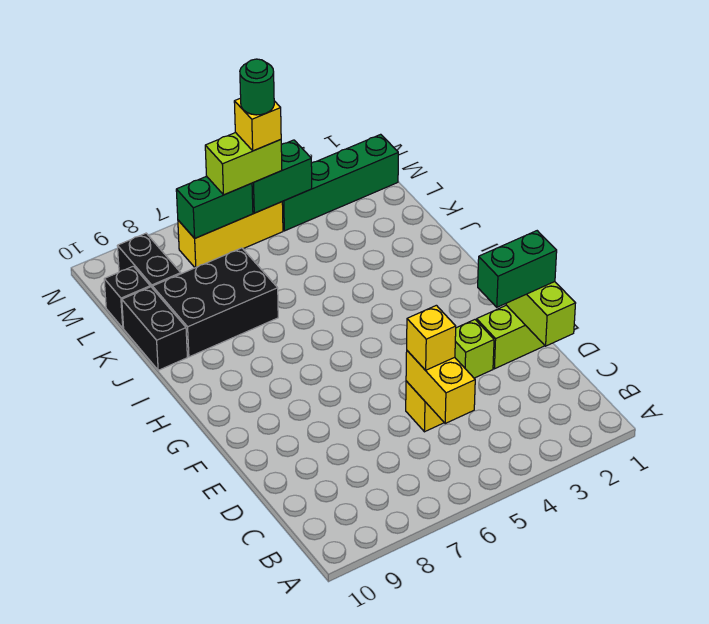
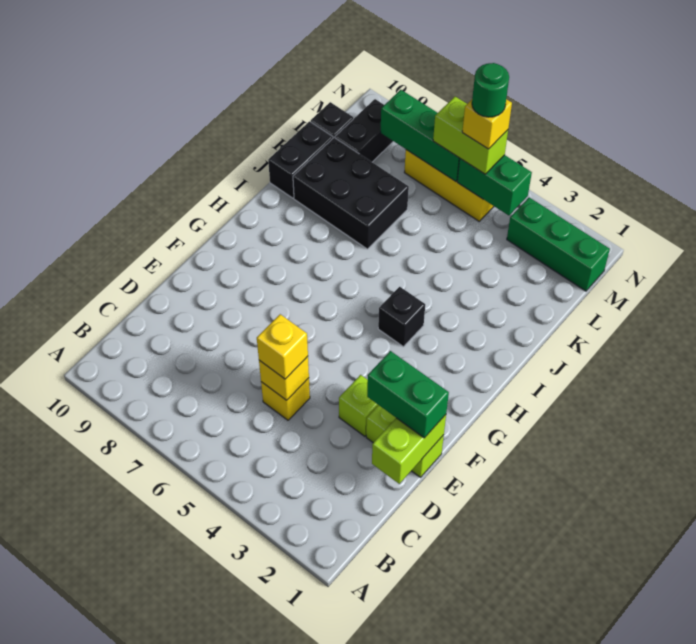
yellow brick C5:D5 level 2 -> yellow brick D5 level 2
none -> black brick H4 level 1
green brick M1:M4 level 1 -> green brick M1:M3 level 1
green brick M6:M7 level 2 -> green brick M6:M8 level 2

